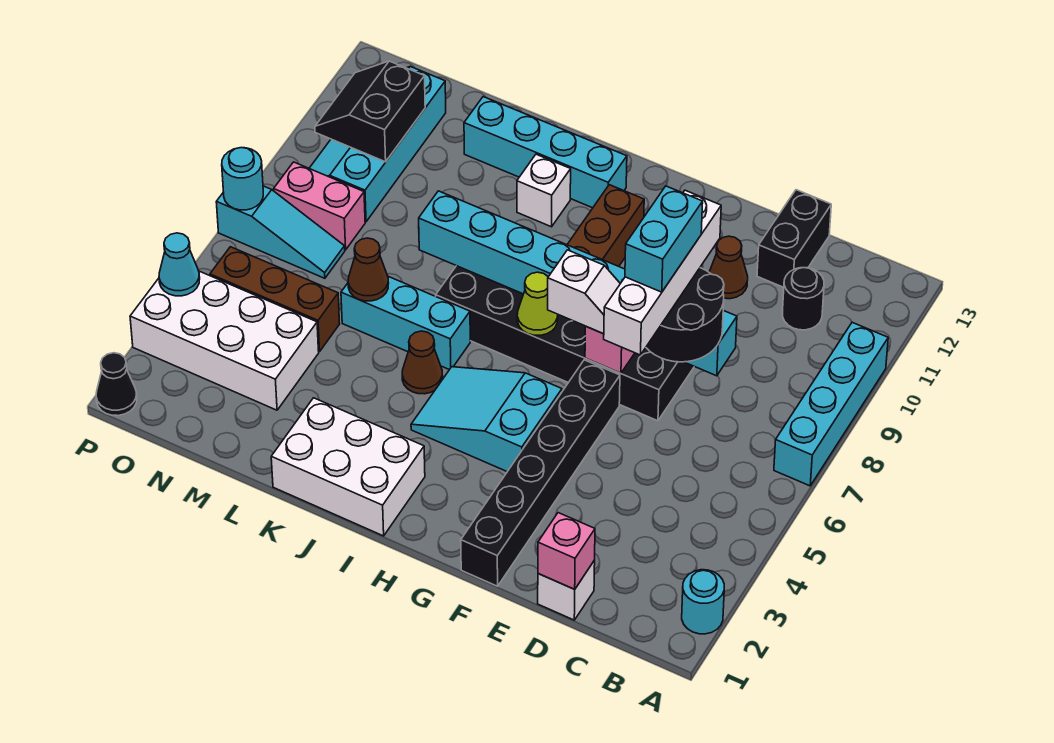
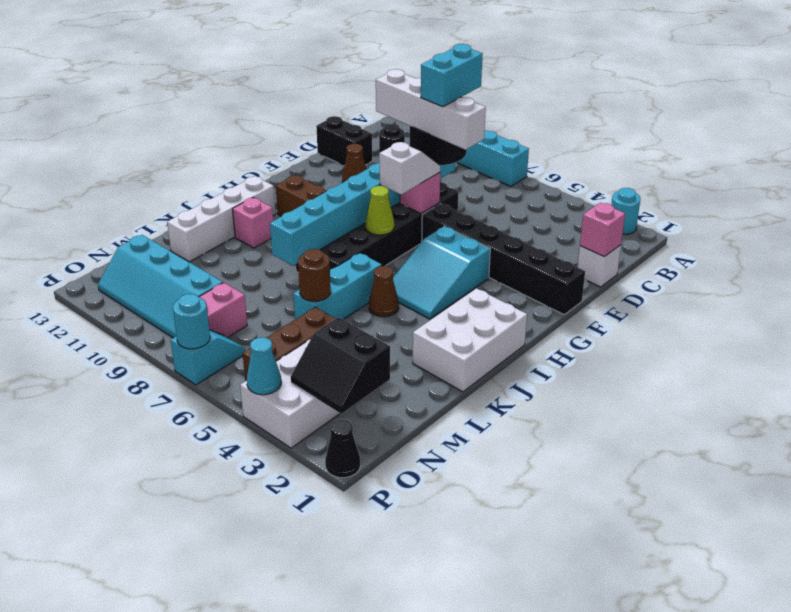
cyan brick E7:E8 level 5 -> cyan brick D7:E7 level 5
cyan brick I12:L12 level 1 -> white brick I12:L12 level 1
white brick J11 level 1 -> pink brick J11 level 1
brown cone L6 level 2 -> brown round brick L6 level 2
cyan slope N7:P7 level 1 top P -> cyan slope O7:P7 level 1 top P
black slope N10:O11 level 2 top N -> black slope N2:O3 level 2 top N

